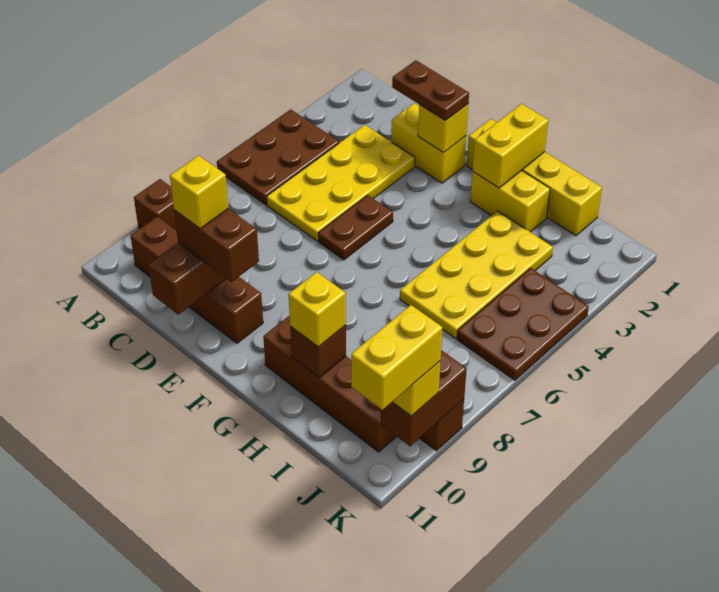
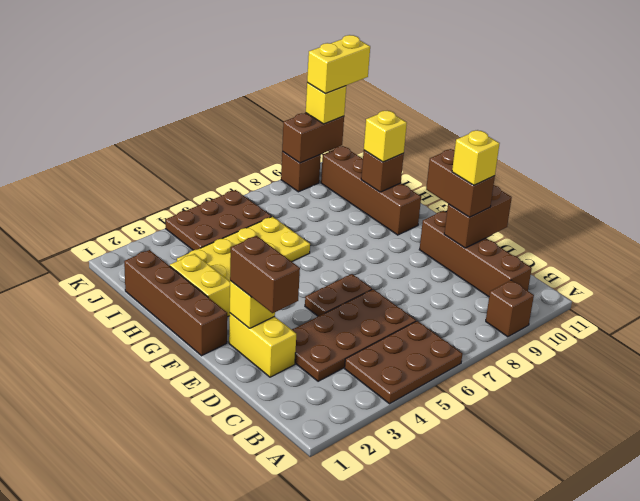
yellow plate C3:D6 level 1 -> brown plate C3:D6 level 1
brown plate D2:E2 level 3 -> brown brick D2:E2 level 3
yellow brick F1:I1 level 1 -> brown brick F1:I1 level 1
yellow brick G1:G2 level 2 -> none

